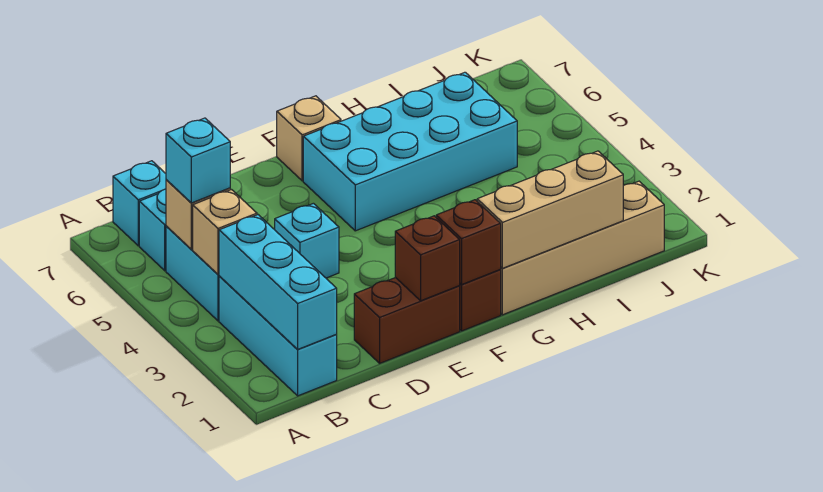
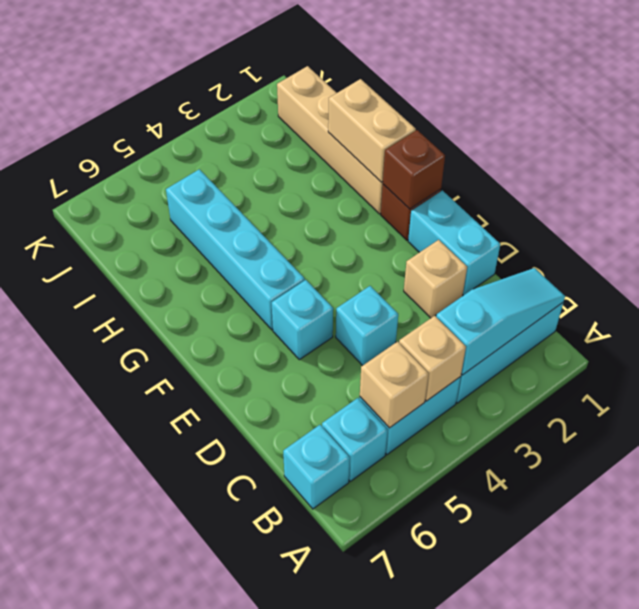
cyan brick B1:B3 level 2 -> cyan slope B1:B3 level 2 top 3
cyan brick B5 level 3 -> cyan brick E5 level 1
brown brick D1:E1 level 1 -> cyan brick D1:E1 level 1
brown brick E1 level 2 -> none
cyan brick F5:I6 level 1 -> cyan brick F5:I5 level 1
tan brick F7 level 1 -> tan brick D2 level 1
tan brick G1:I1 level 2 -> tan brick G1:H1 level 2

